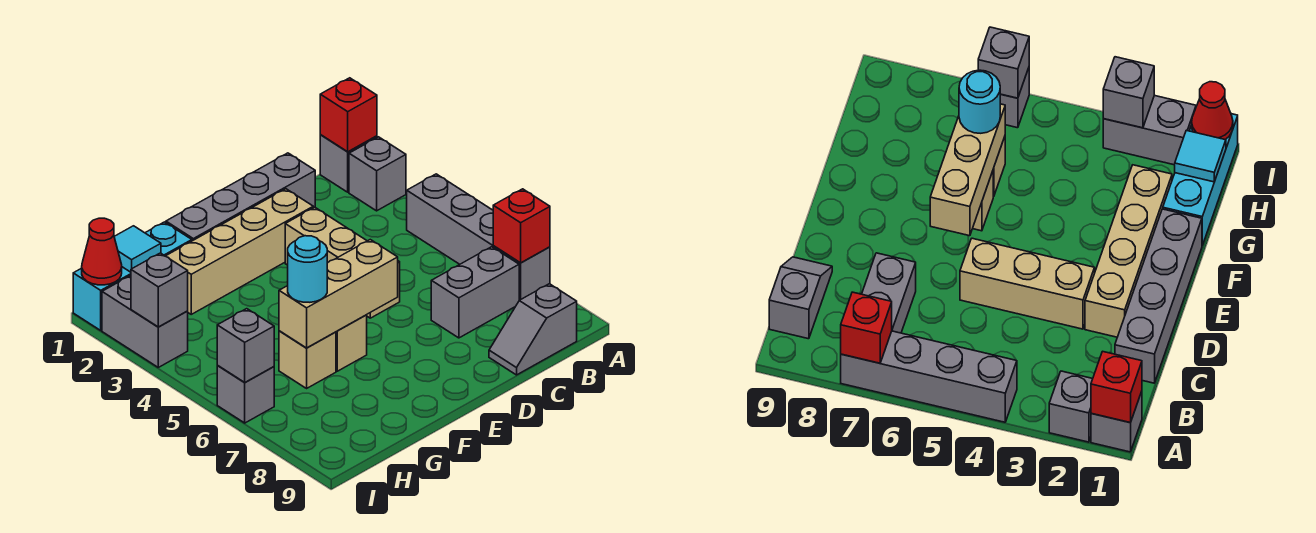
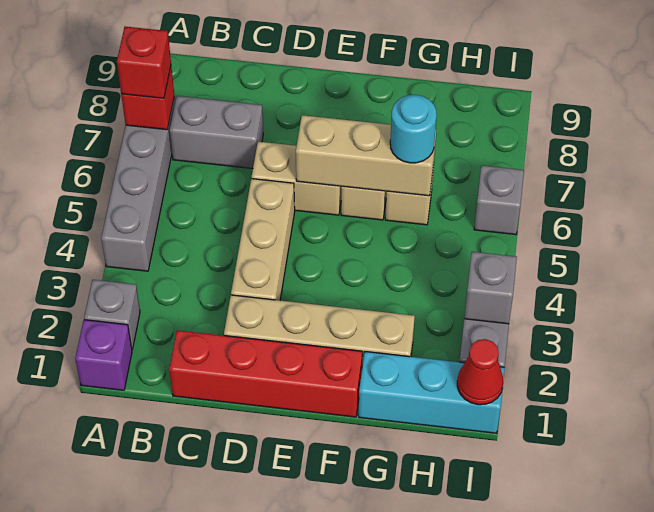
grey brick A1 level 1 -> purple brick A1 level 1
red brick A1 level 2 -> red brick A7 level 3
grey slope B9:C9 level 1 top B -> none
grey brick C1:F1 level 1 -> red brick C1:F1 level 1
none -> tan brick D6:E6 level 1
cyan tile H1 level 2 -> none
grey brick I6 level 2 -> none

